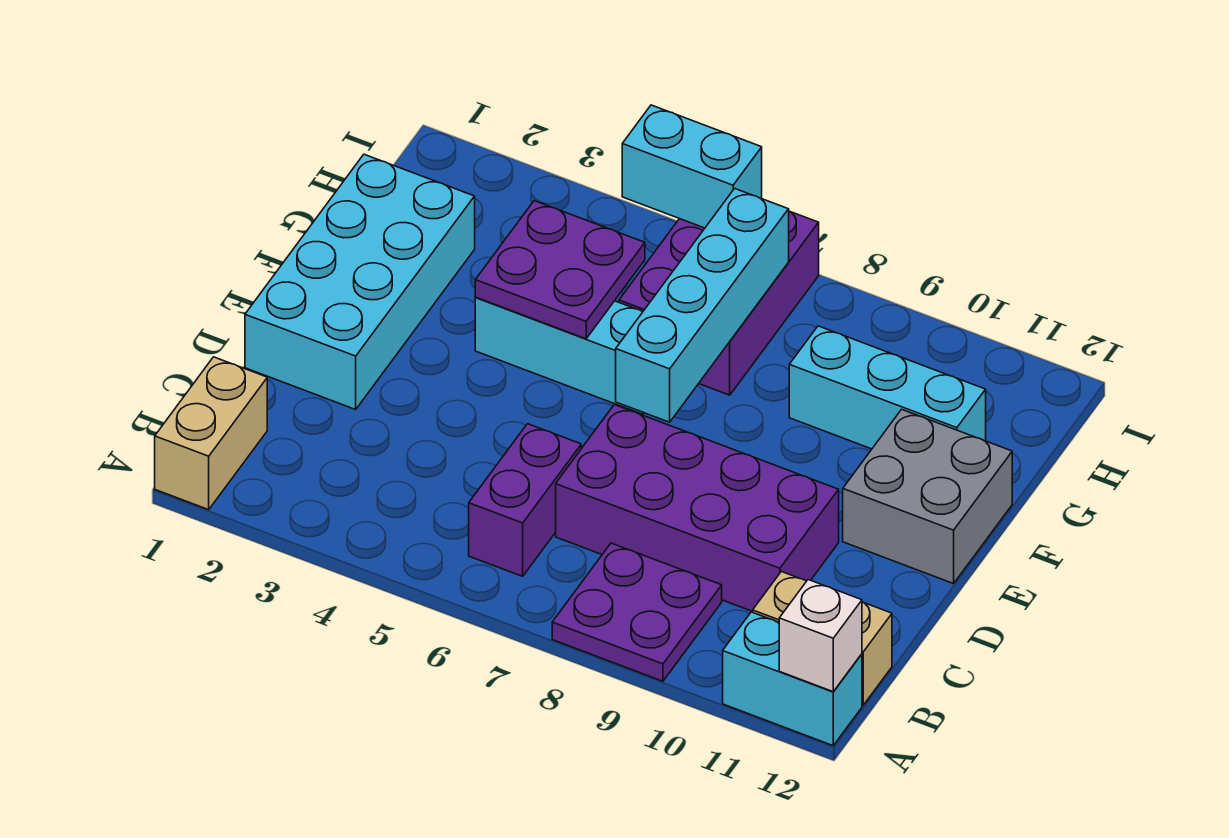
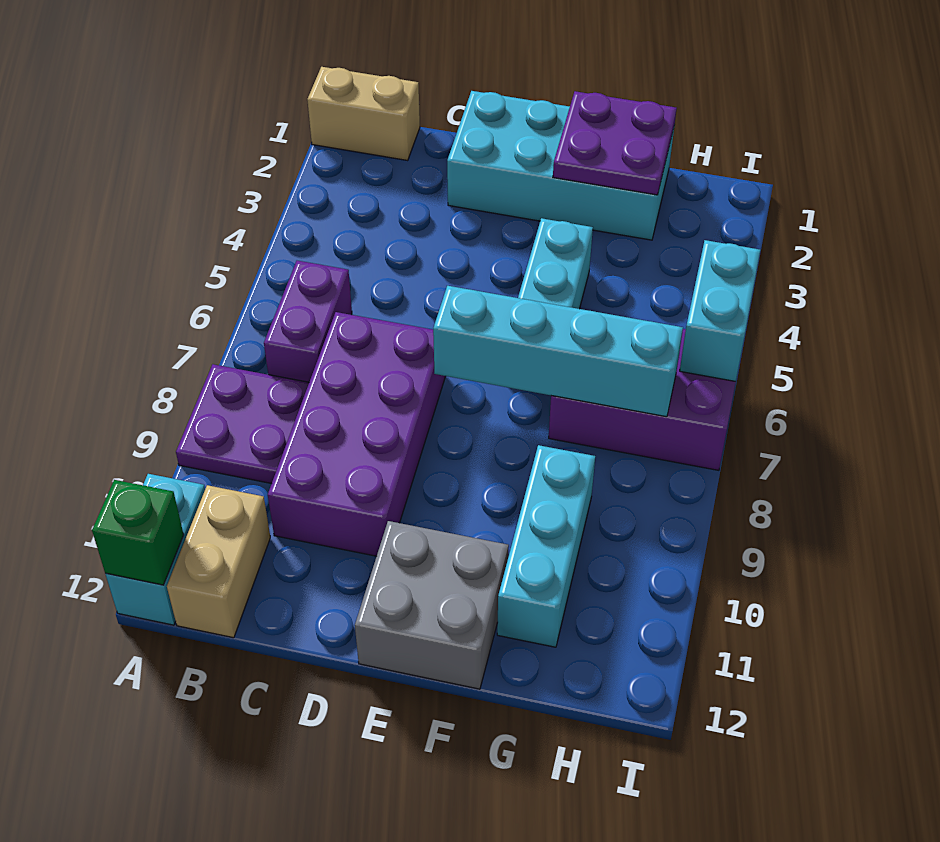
white brick A12 level 2 -> green brick A12 level 2
purple brick B6:C6 level 1 -> purple brick B6:B7 level 1
purple plate F4:G5 level 2 -> purple plate F1:G2 level 2

